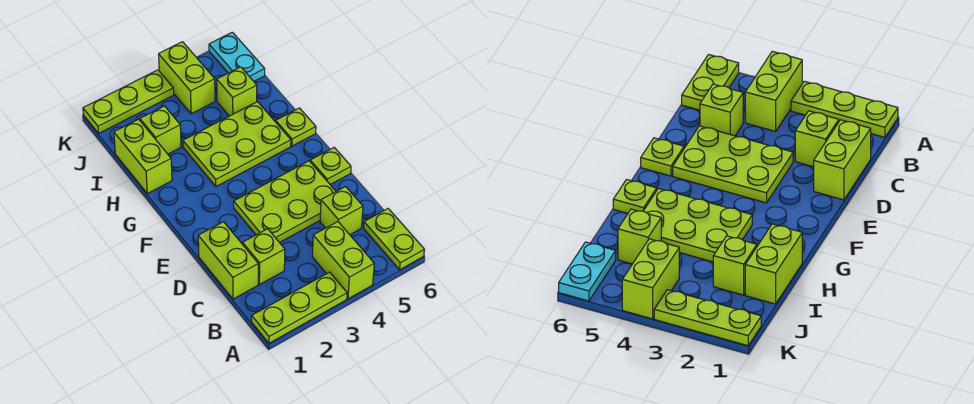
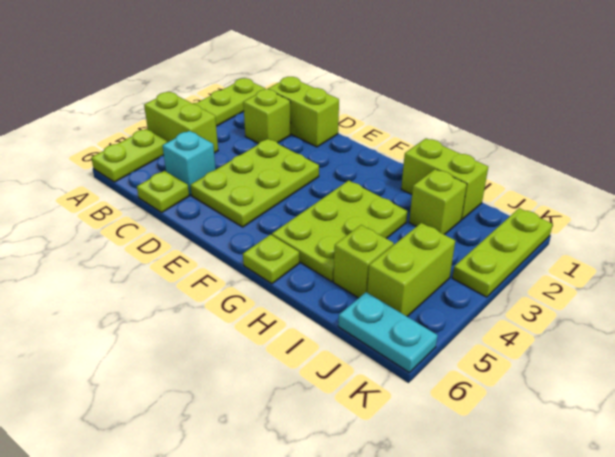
lime plate A6:B6 level 1 -> lime plate A5:A6 level 1
lime brick C5 level 1 -> cyan brick C5 level 1
lime plate E6 level 1 -> lime plate C6 level 1
lime brick J4:K4 level 1 -> lime brick J4:J5 level 1

